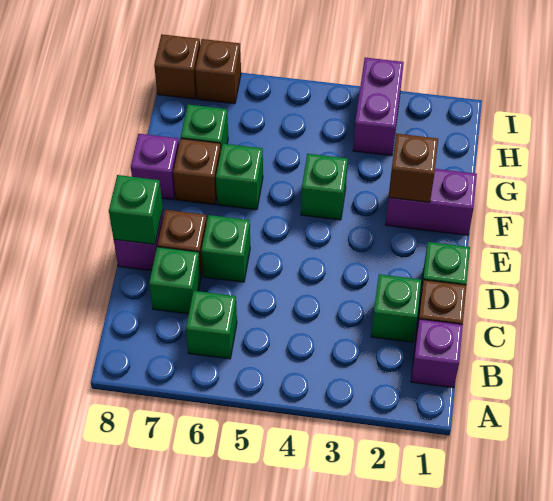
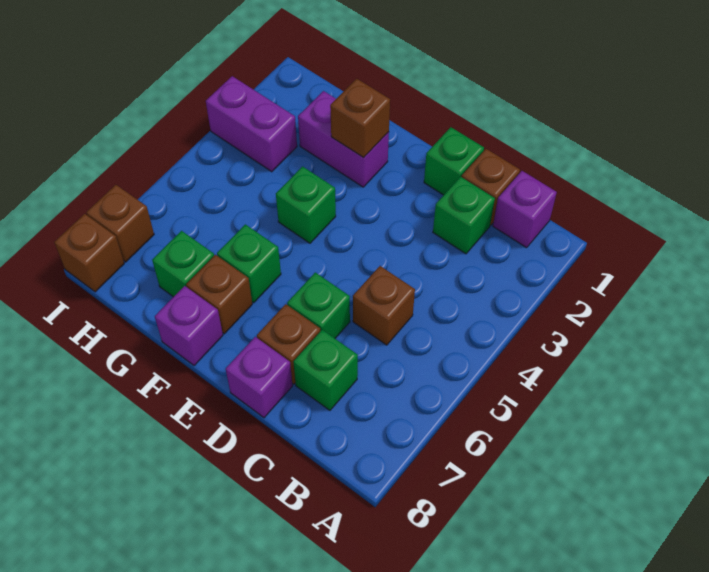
green brick B6 level 1 -> none
none -> brown brick C5 level 1
green brick D8 level 2 -> none
purple brick F1:F2 level 1 -> purple brick F2:G2 level 1

